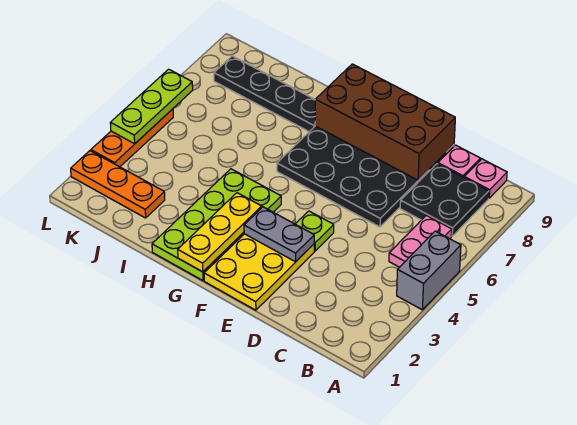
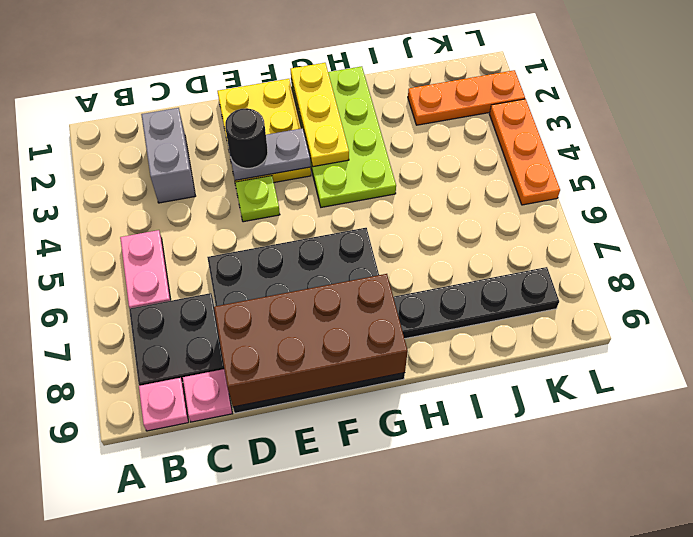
grey brick A4:A5 level 1 -> grey brick C2:C3 level 1
none -> black round brick E3 level 3
lime plate L4:L6 level 2 -> none

